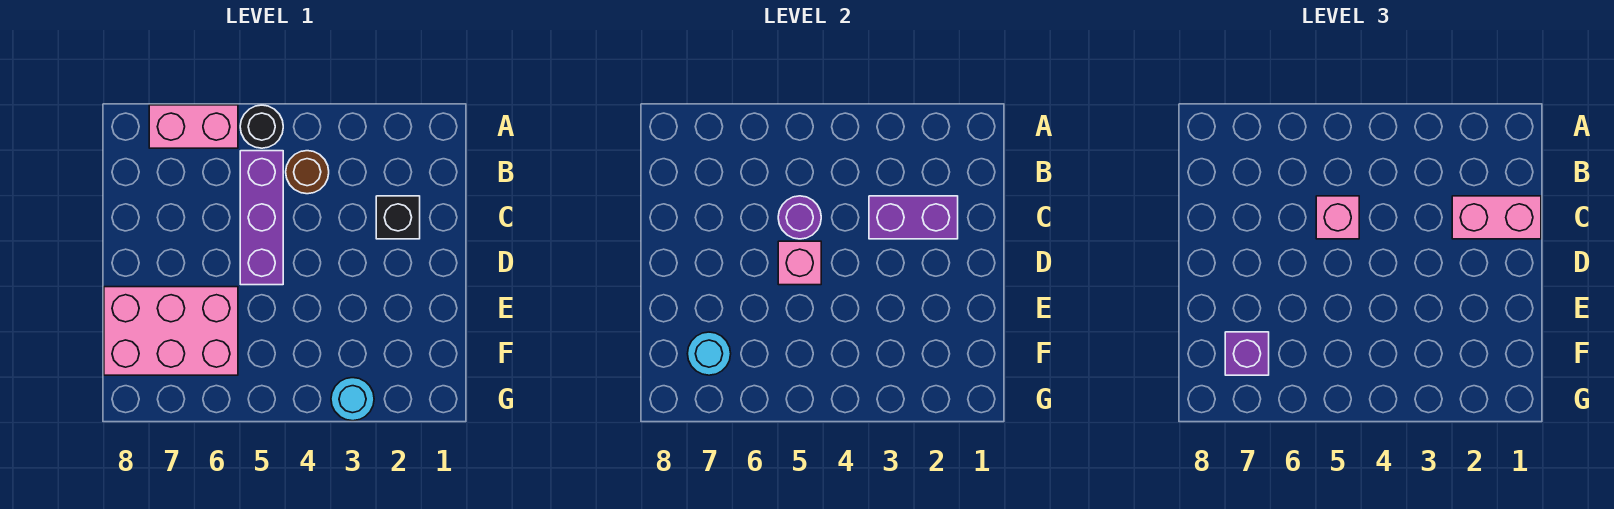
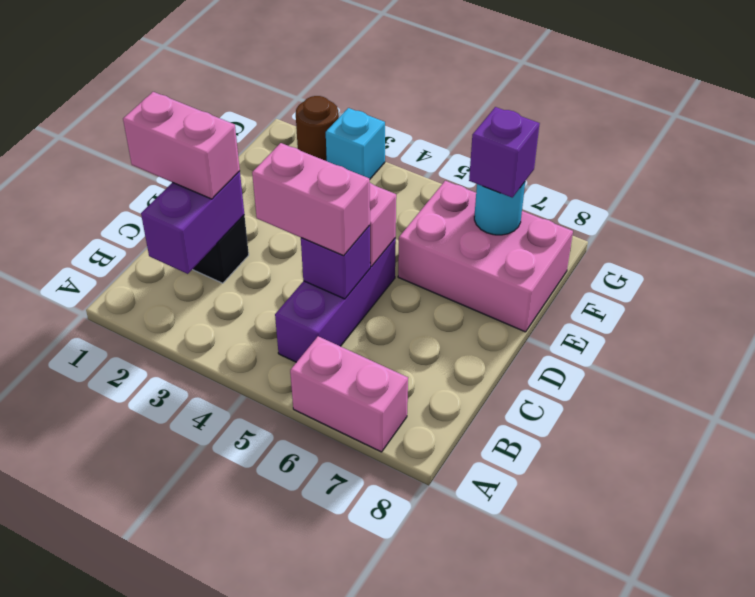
black round brick A5 level 1 -> none
brown round brick B4 level 1 -> brown round brick G2 level 1
purple brick C2:C3 level 2 -> purple brick B2:C2 level 2
purple round brick C5 level 2 -> purple brick C5 level 2
pink brick C5 level 3 -> pink brick C4:C5 level 3
cyan round brick G3 level 1 -> cyan brick G3 level 1

